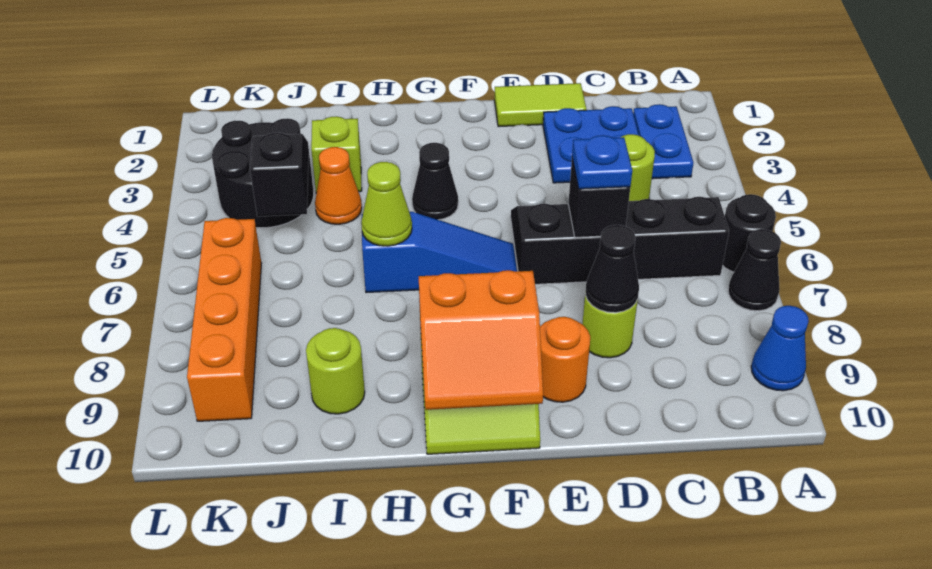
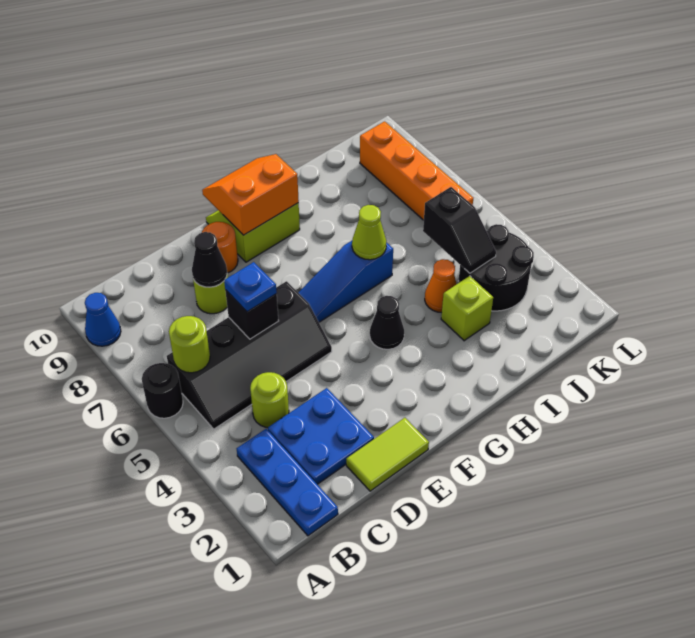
black cone A7 level 1 -> none
blue plate B2:B3 level 1 -> blue plate B1:B3 level 1
lime round brick I9 level 1 -> lime round brick B6 level 2

